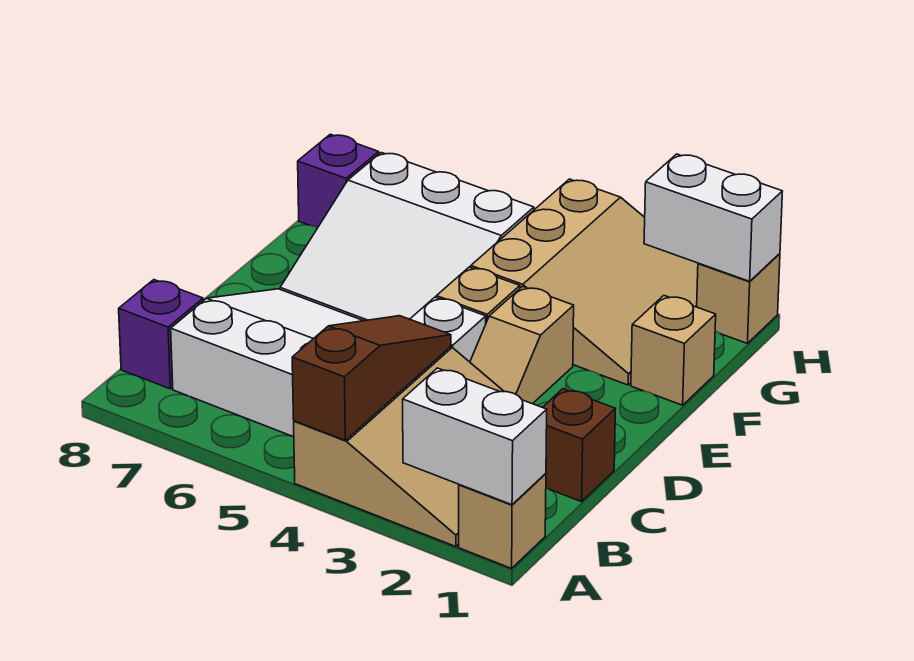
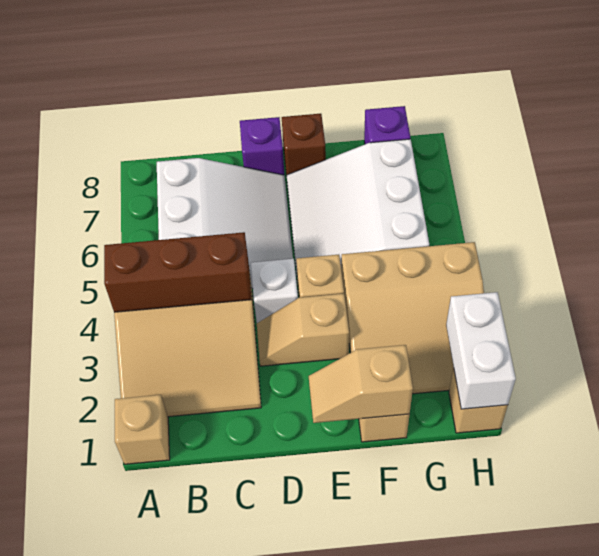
white brick A1:A2 level 2 -> none
brown slope A4:C4 level 2 top A -> brown brick A4:C4 level 2
purple brick B8 level 1 -> purple brick D8 level 1
brown brick C1 level 1 -> brown brick E8 level 1
none -> tan slope E1:F1 level 2 top F

